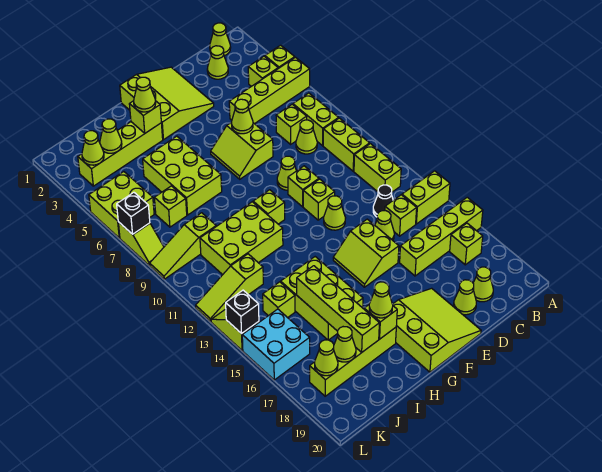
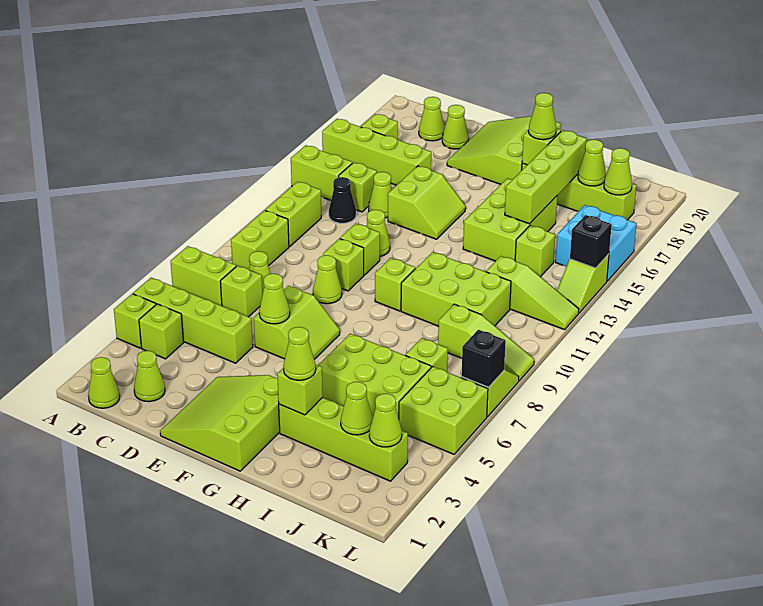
lime brick B7:B8 level 1 -> lime brick A7:B7 level 1
lime brick H5:I7 level 1 -> lime brick H5:J6 level 1

